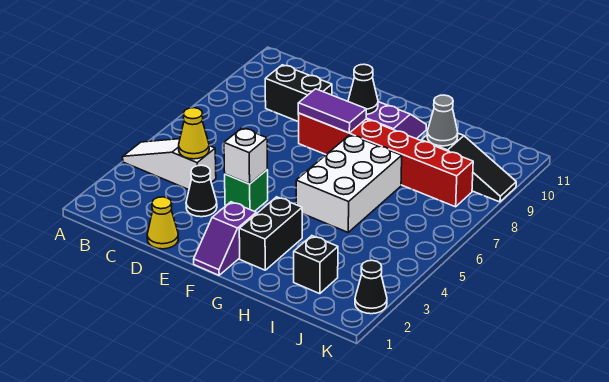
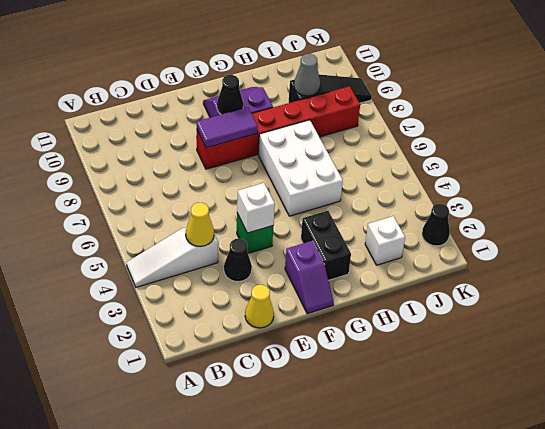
black brick C9:D9 level 1 -> none
black brick I2 level 1 -> white brick I2 level 1

